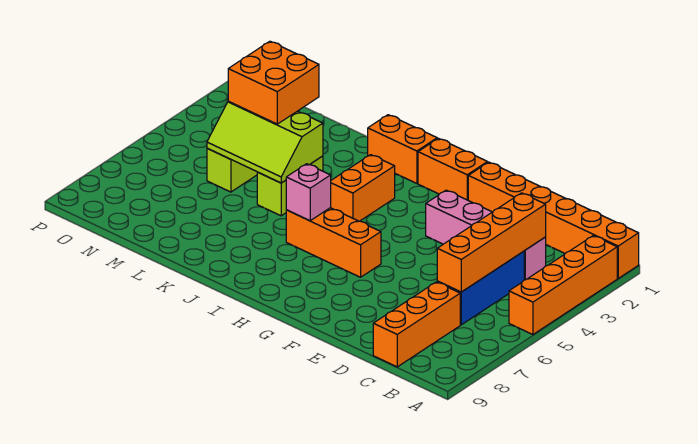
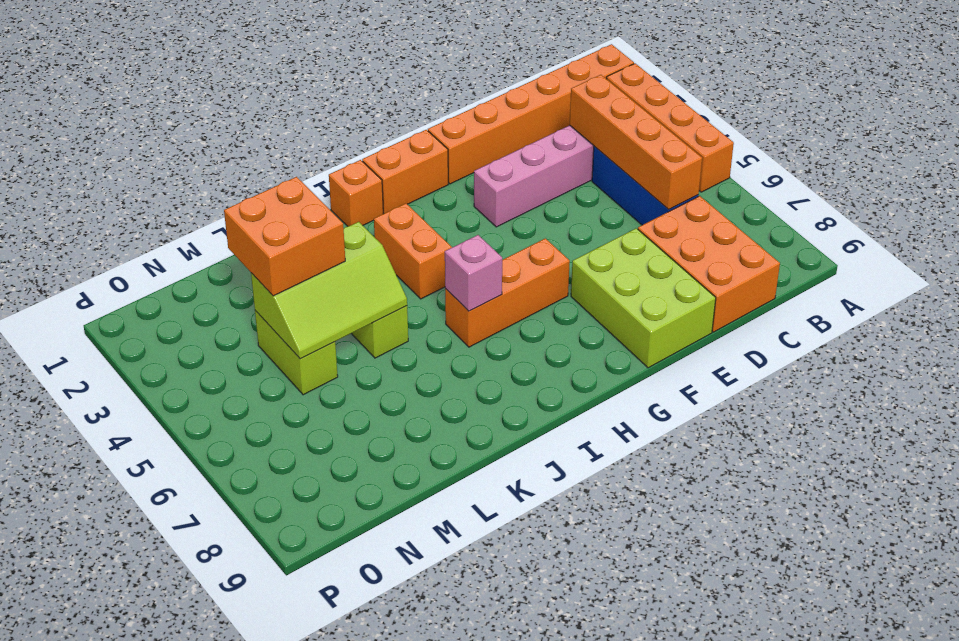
orange brick C7:C9 level 1 -> orange brick C7:D9 level 1
none -> lime brick E7:F9 level 1
orange brick I1:J1 level 1 -> orange brick I1 level 1

